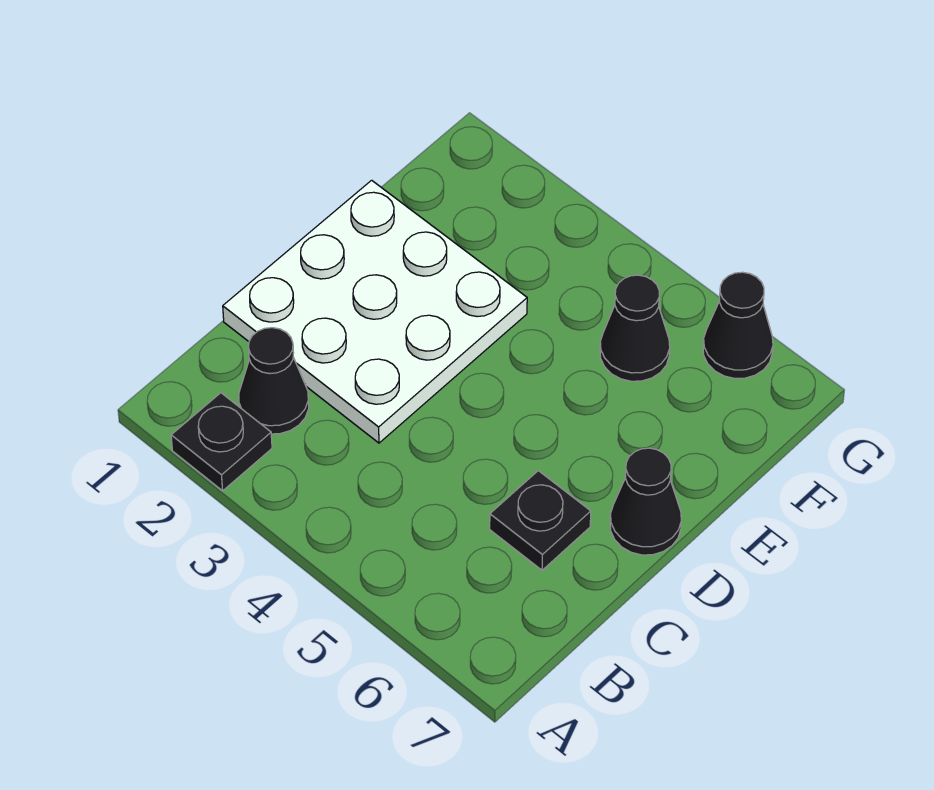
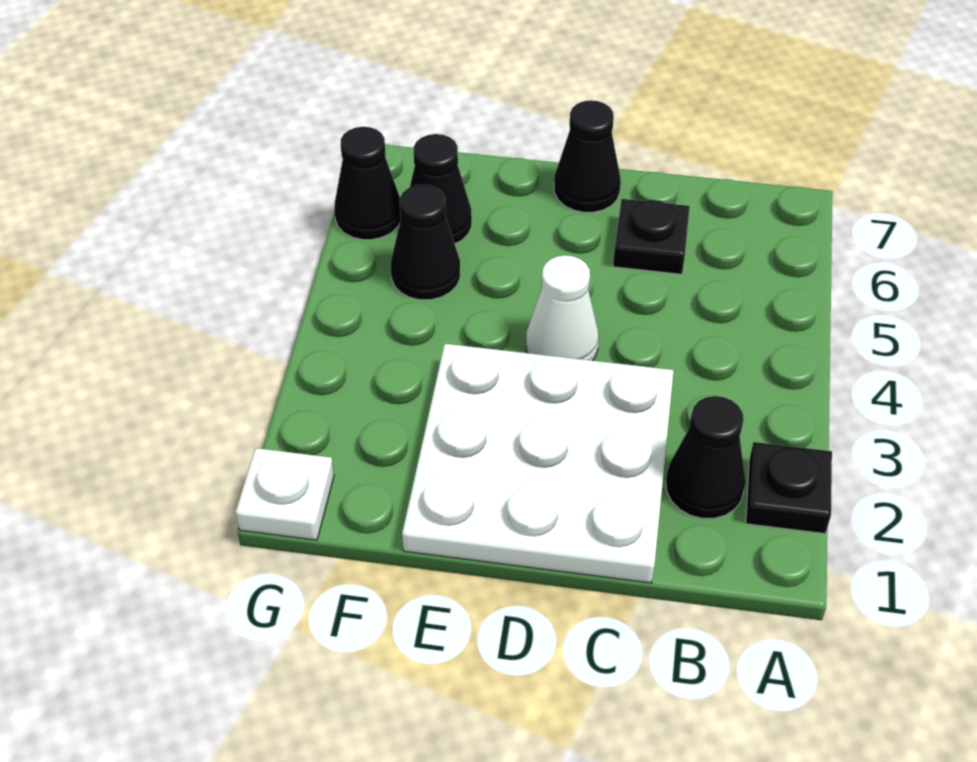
none -> white cone D4 level 1
none -> black cone F6 level 1
none -> white plate G1 level 1

